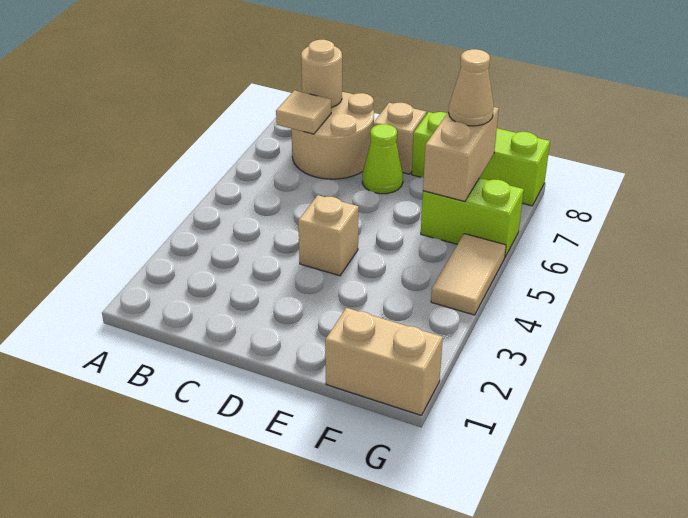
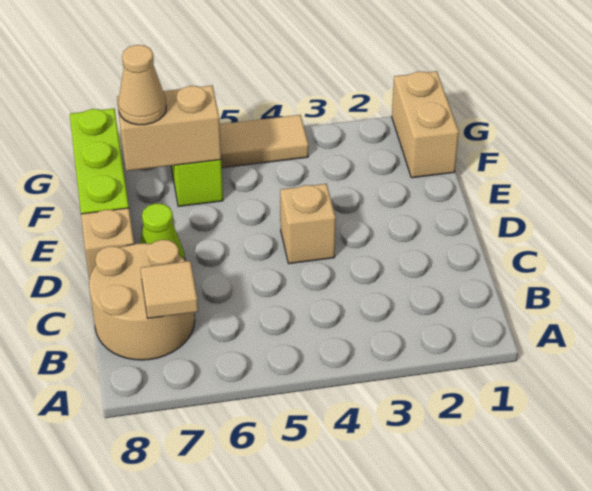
tan round brick B8 level 2 -> none

